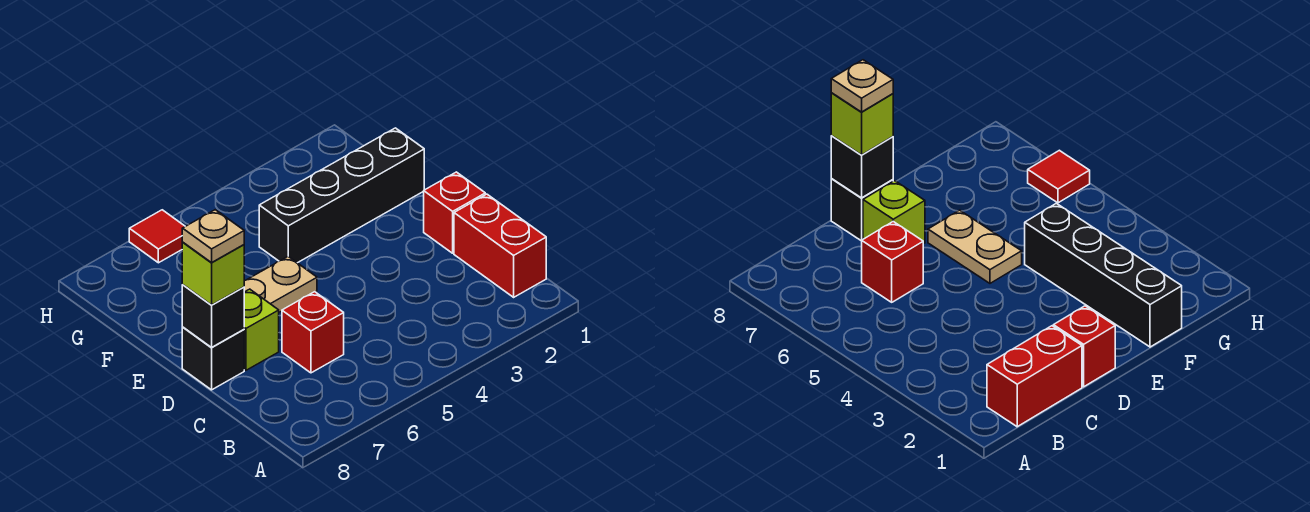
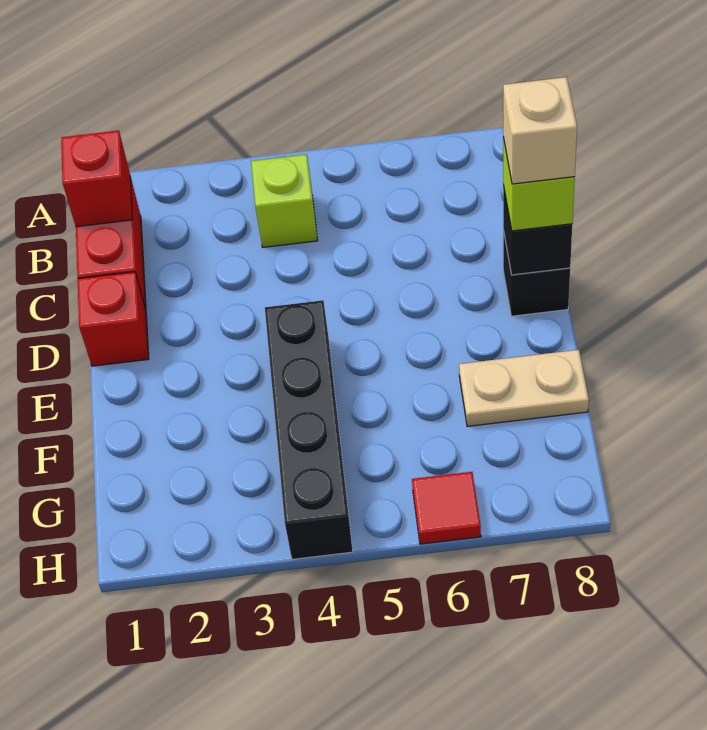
red brick C6 level 1 -> red brick B1 level 2
lime brick D7 level 1 -> lime brick B4 level 1
tan plate D8 level 4 -> tan brick D8 level 4
tan plate E5:E6 level 1 -> tan plate F7:F8 level 1
black brick F1:F4 level 1 -> black brick E4:H4 level 1

